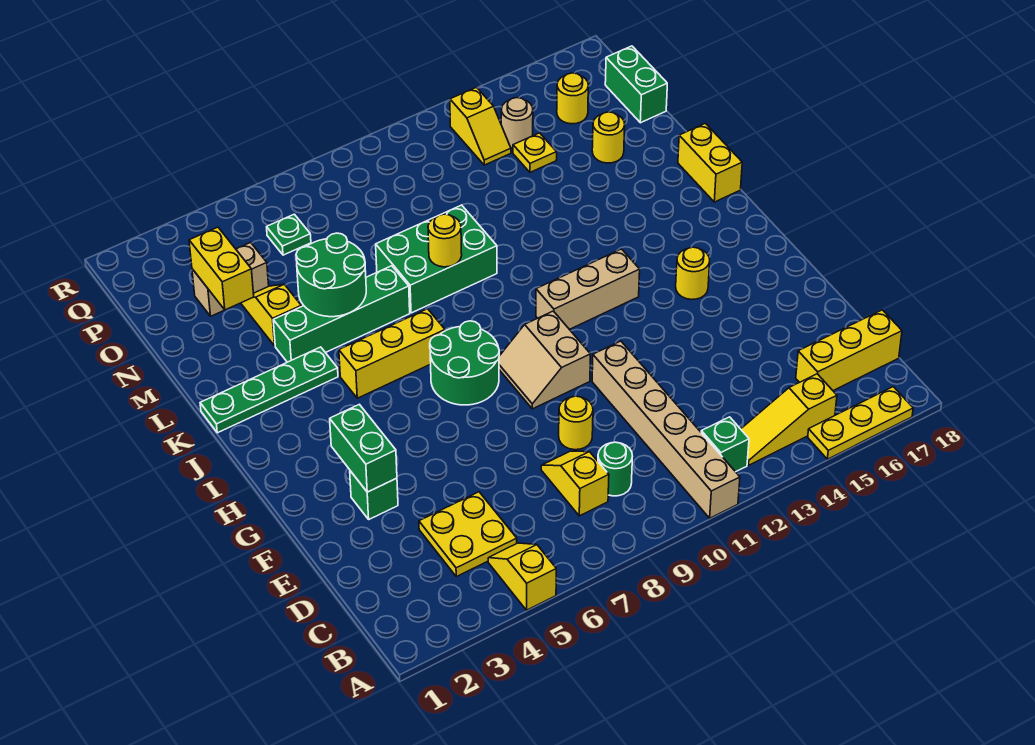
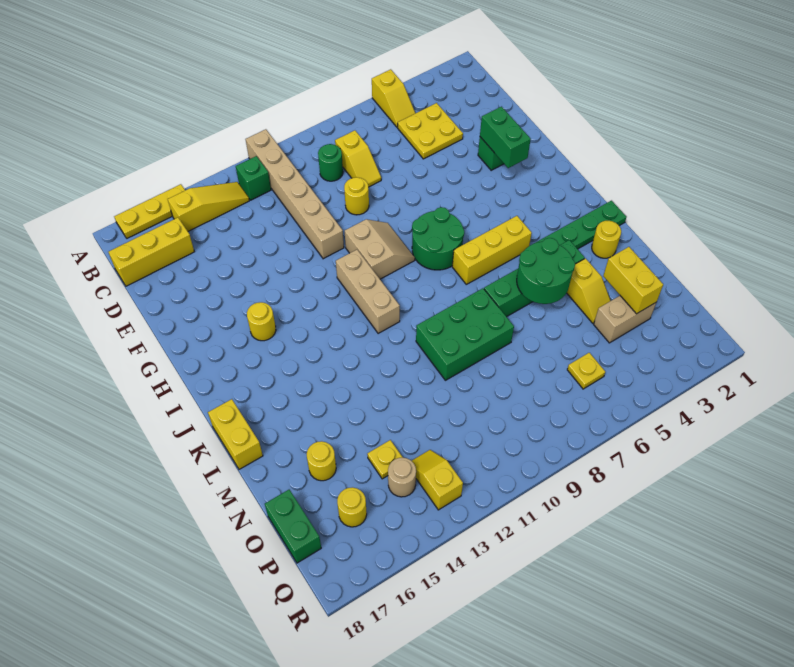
tan brick I11:I13 level 1 -> tan brick H11:J11 level 1
yellow round brick L9 level 2 -> yellow round brick L2 level 1
green plate P6 level 1 -> yellow plate P6 level 1

